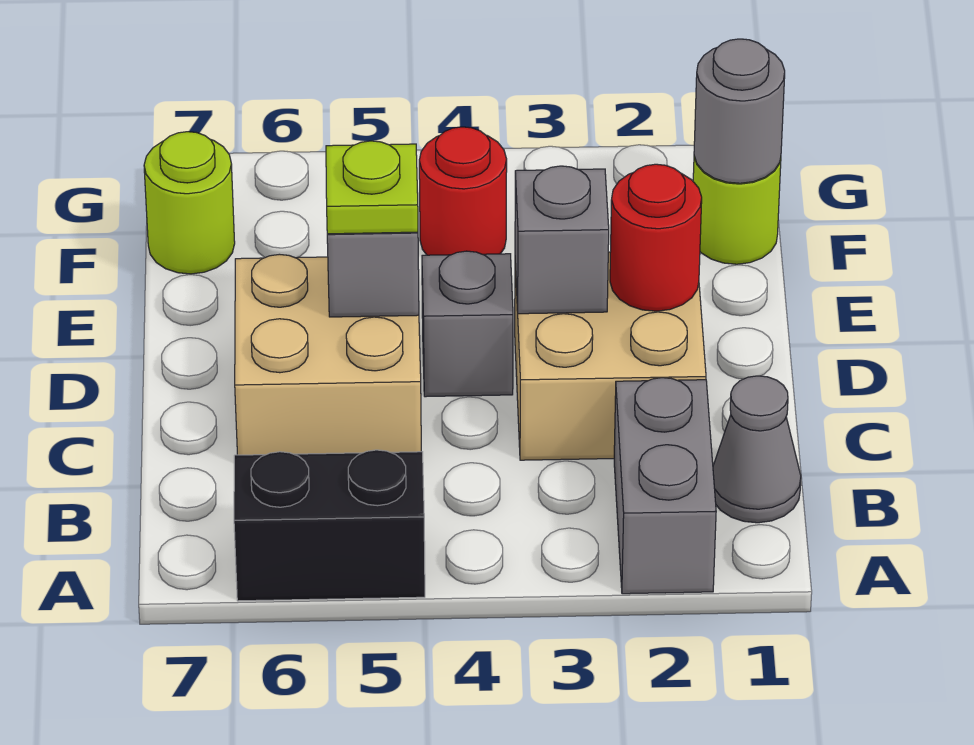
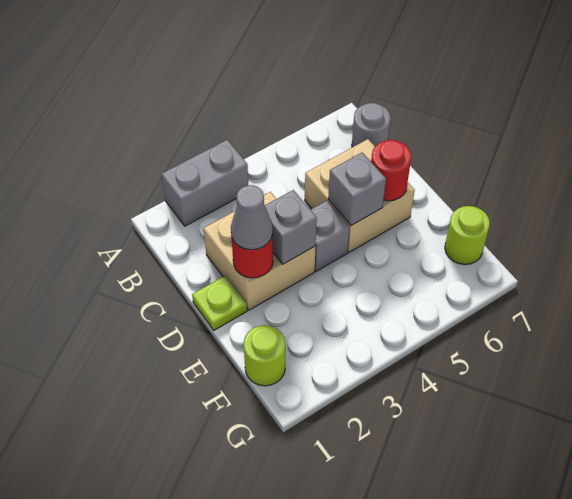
grey brick A2:B2 level 1 -> grey brick A2:A3 level 1
black brick A5:A6 level 1 -> none
grey cone B1 level 1 -> grey cone D2 level 3
lime plate D5 level 3 -> lime plate D1 level 1
grey round brick F1 level 2 -> grey round brick B7 level 1
red round brick F4 level 1 -> red round brick D6 level 2

